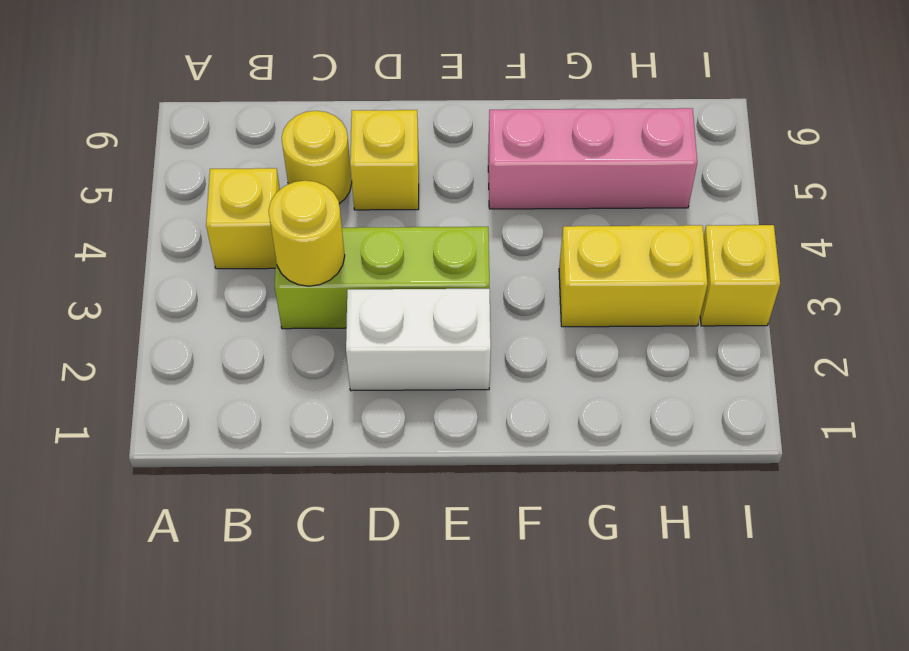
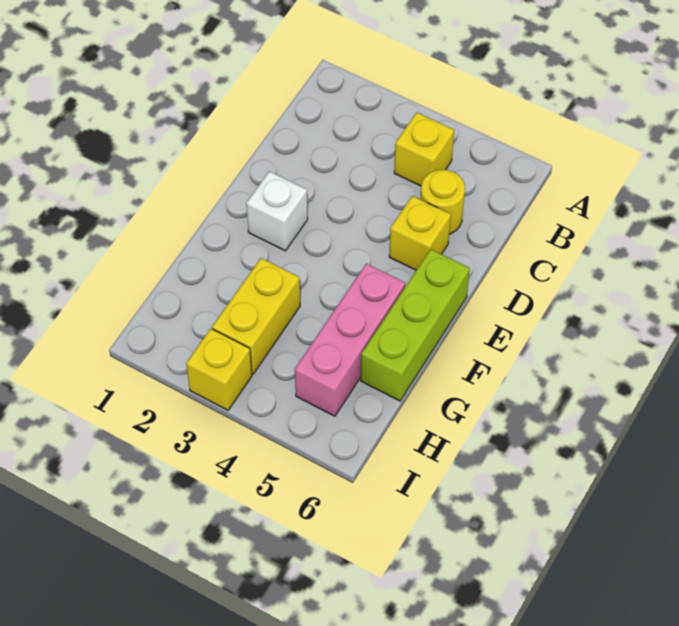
lime brick C3:E3 level 1 -> lime brick E6:G6 level 1
yellow round brick C3 level 2 -> none
white brick D2:E2 level 1 -> white brick E2 level 1

